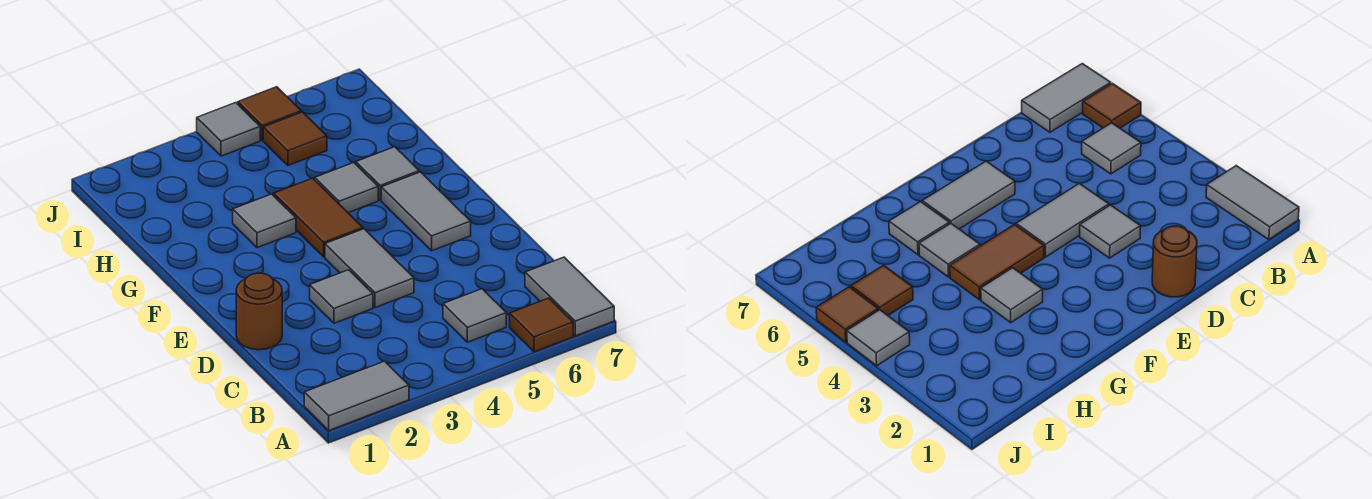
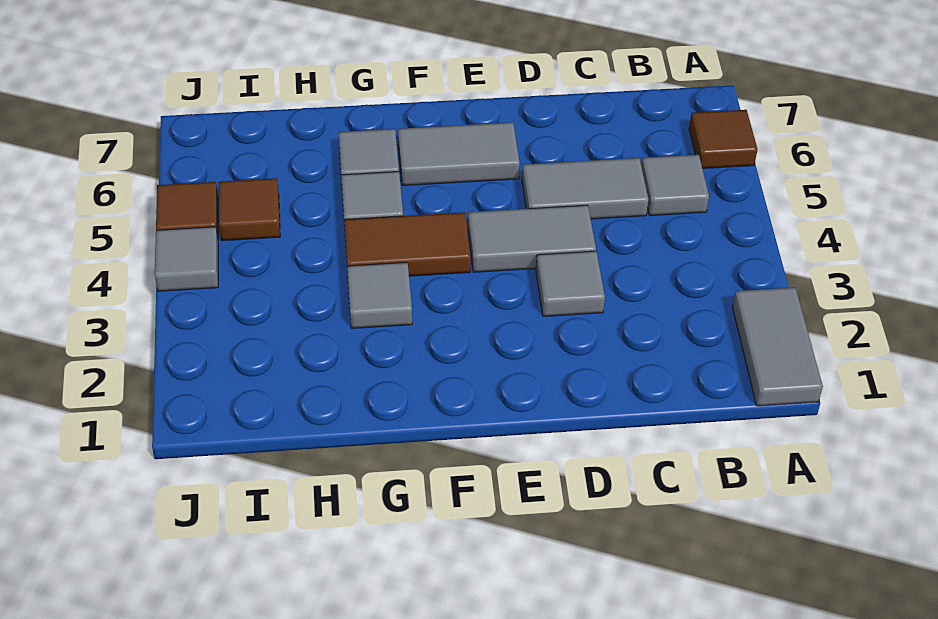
grey tile A7:B7 level 1 -> grey tile C5:D5 level 1
brown round brick D1 level 1 -> none

